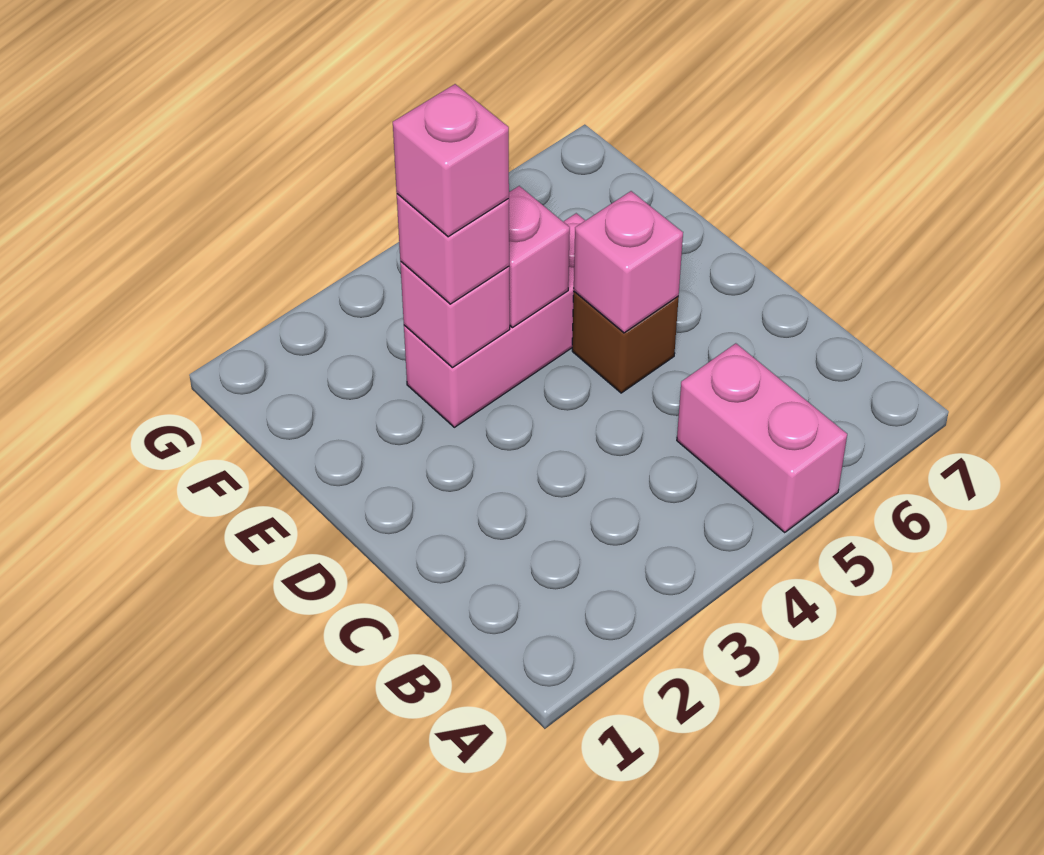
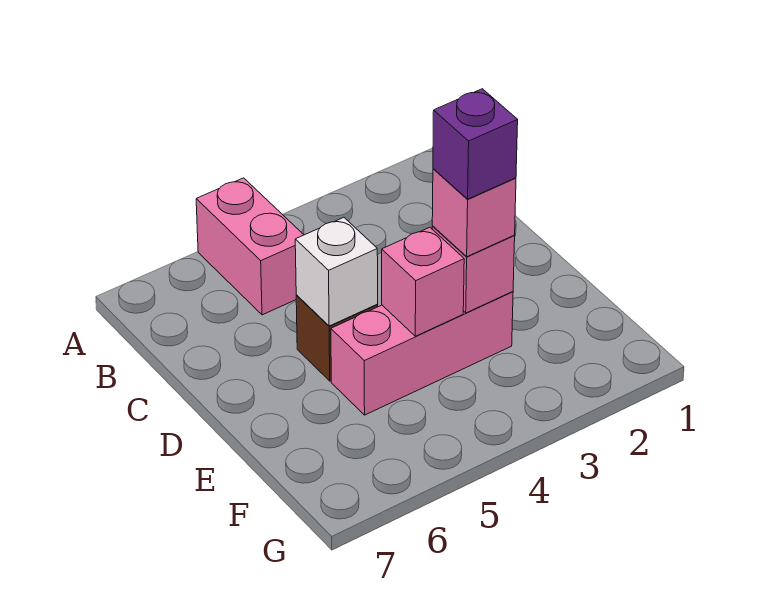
pink brick D5 level 2 -> white brick D5 level 2
pink brick E3 level 4 -> purple brick E3 level 4

